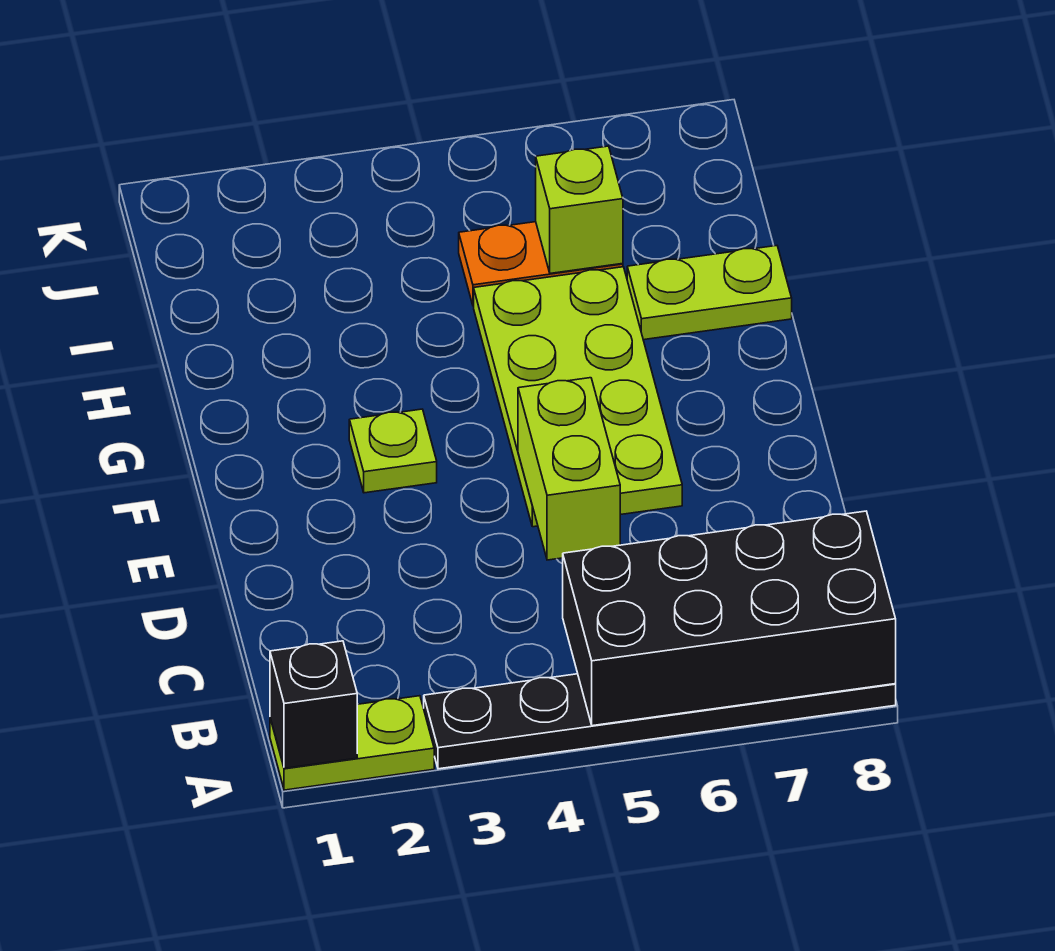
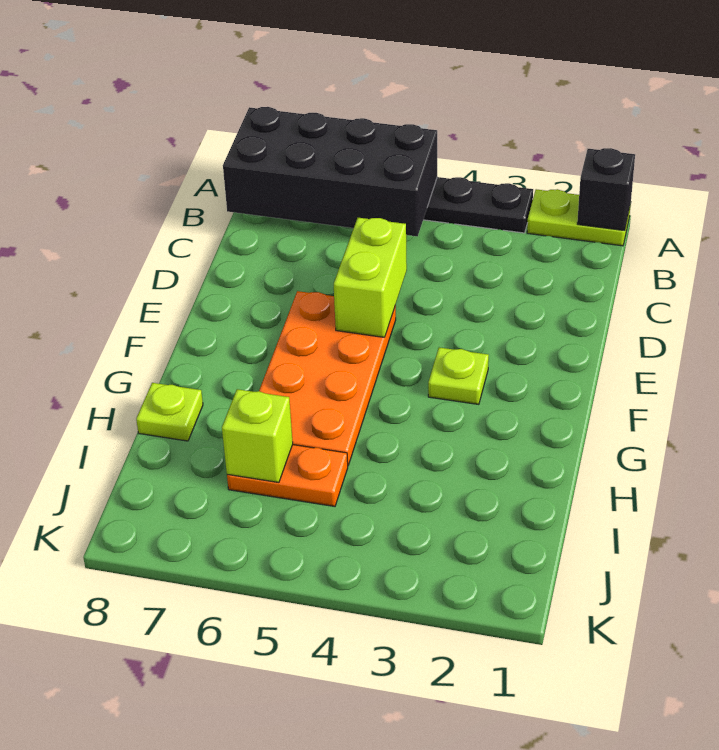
lime plate E5:H6 level 1 -> orange plate E5:H6 level 1
lime plate H7:H8 level 1 -> lime plate H8 level 1

